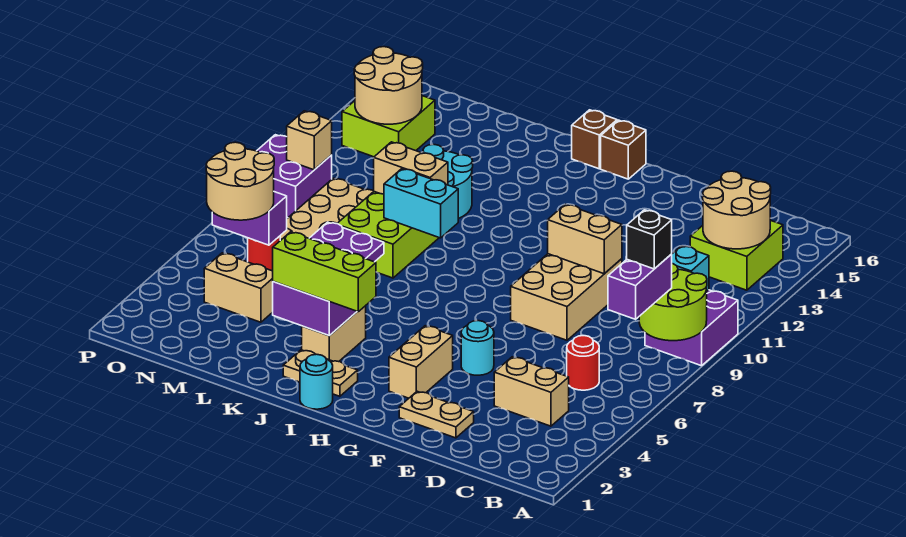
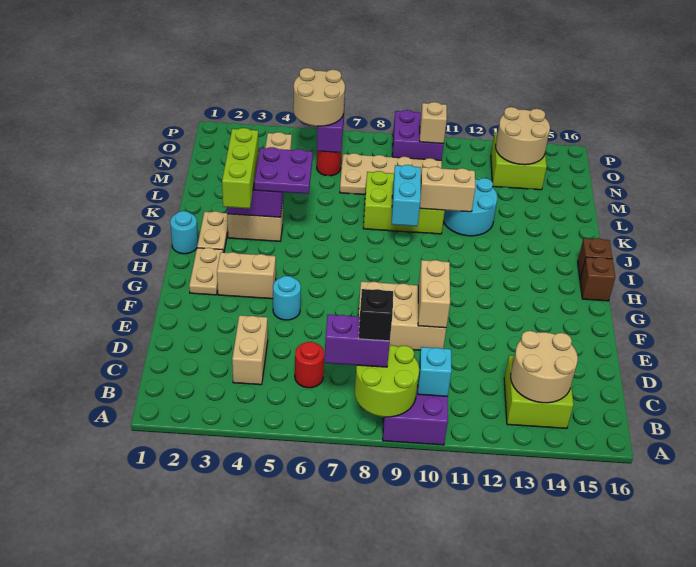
tan plate E2:F2 level 1 -> tan plate G2:H2 level 1
tan brick K10:L10 level 2 -> tan brick K10:K11 level 2

